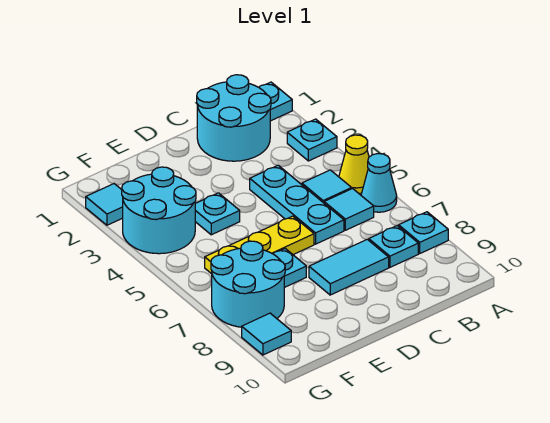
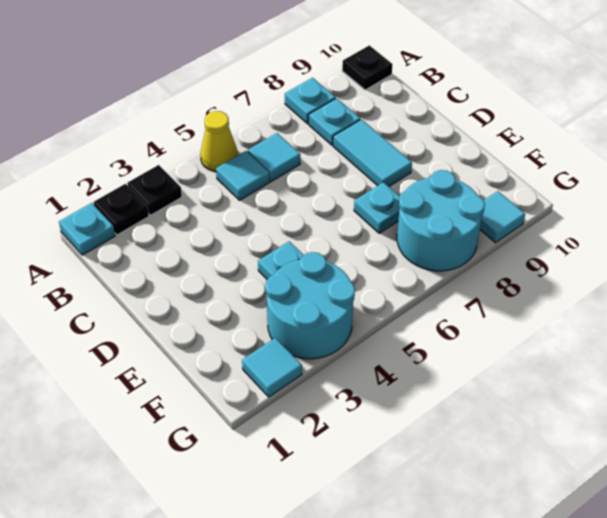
none -> black plate A2 level 1
cyan plate A3 level 1 -> black plate A3 level 1
cyan cone A6 level 1 -> none
none -> black plate A10 level 1
cyan round brick B1:C2 level 1 -> none
cyan plate C4:C6 level 1 -> none
yellow plate D6:F6 level 1 -> none

